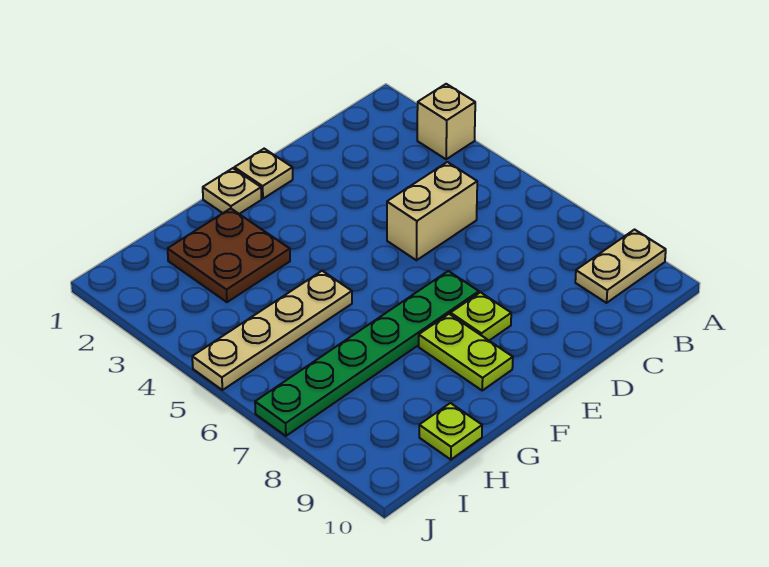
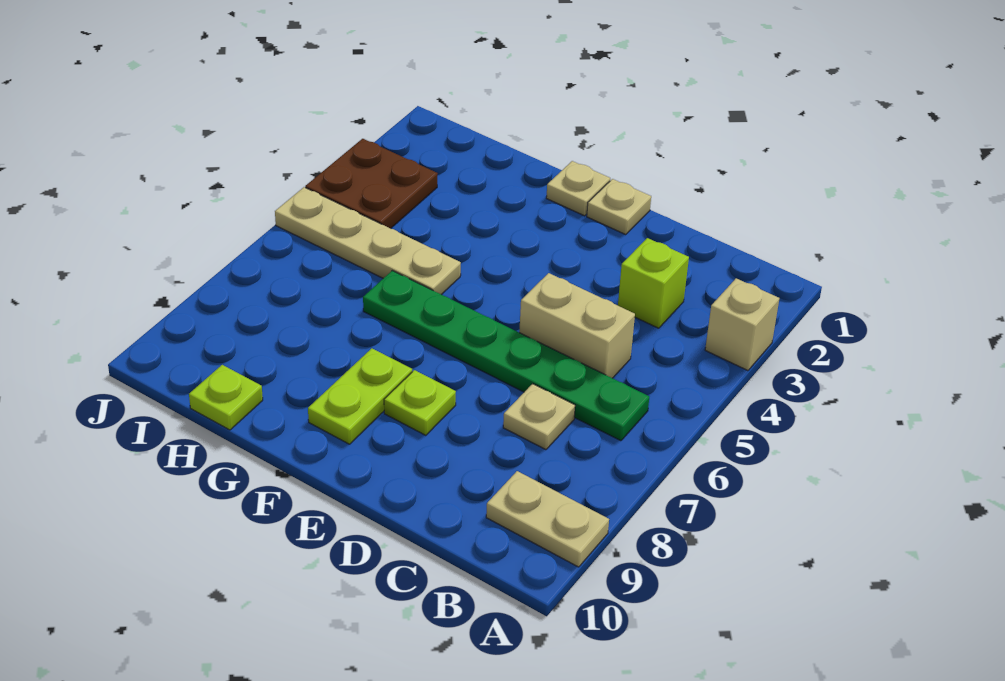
none -> lime brick C3 level 1
none -> tan plate C7 level 1
green plate E7:J7 level 1 -> green plate B6:G6 level 1
brown plate G2:H3 level 1 -> brown plate I3:J4 level 1

